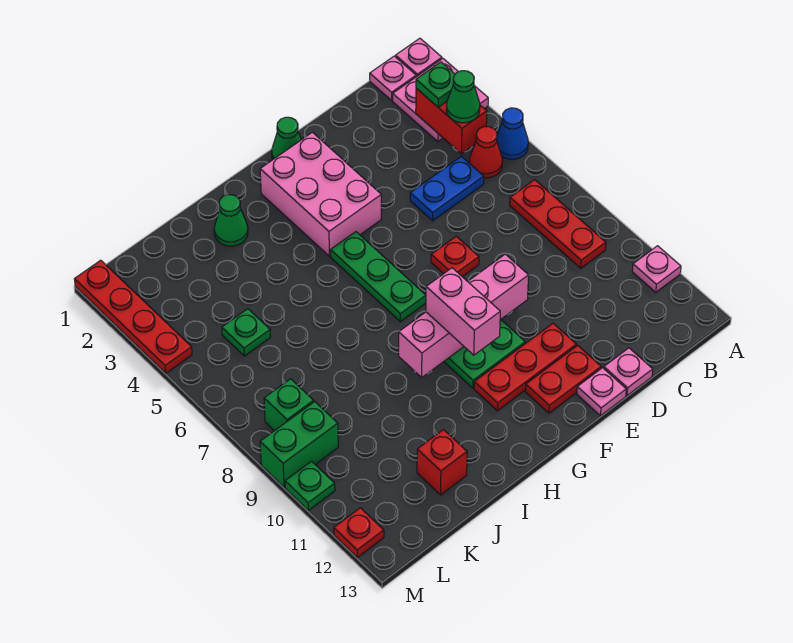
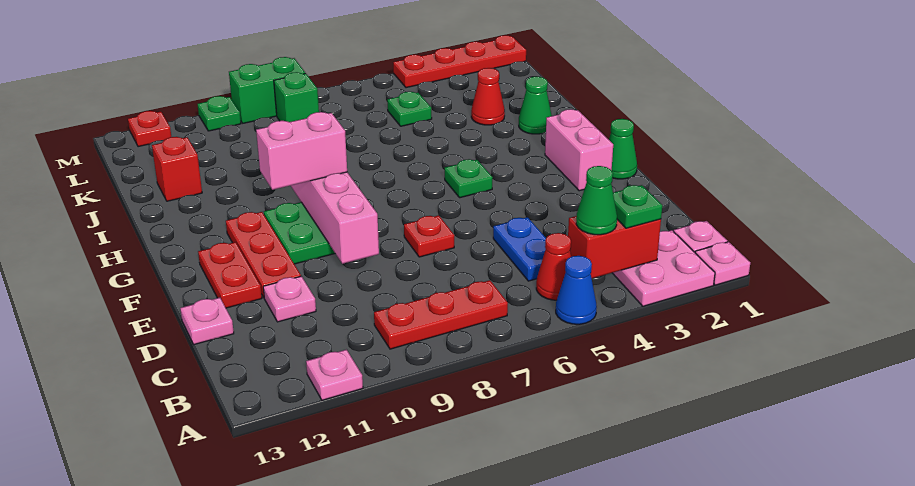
pink plate E13 level 1 -> pink plate D11 level 1
pink brick F2:G4 level 1 -> pink brick F2:G2 level 1
green plate G5:G7 level 1 -> green plate G5 level 1
none -> red cone J3 level 1
green brick L9:M9 level 1 -> green brick M8:M9 level 1

